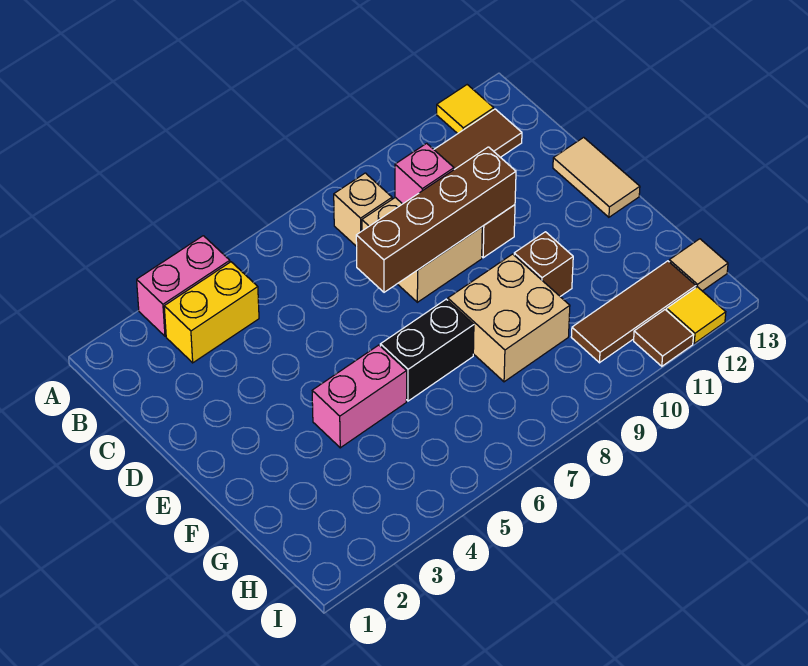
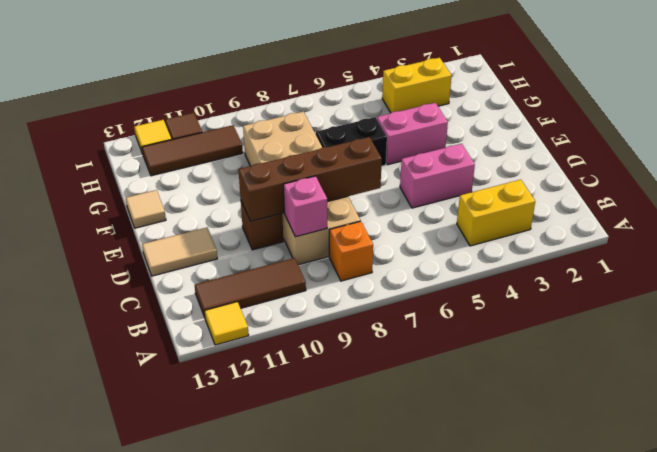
pink brick A3:A4 level 1 -> pink brick D4:D5 level 1
tan brick B8 level 1 -> orange brick B8 level 1
tan tile D13:E13 level 1 -> tan tile D12:D13 level 1
brown brick F10 level 1 -> none
none -> yellow brick H3:H4 level 1
tan tile H13 level 1 -> tan tile F13 level 1

